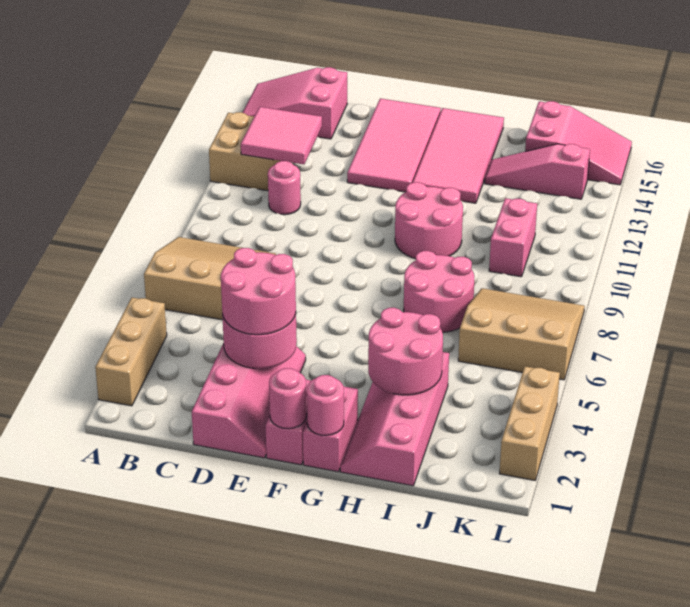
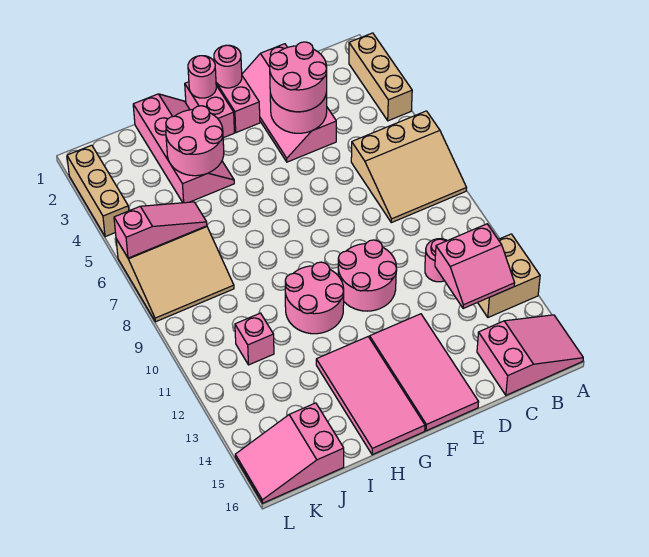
pink tile B12:C13 level 2 -> pink slope B12:C13 level 2 top 12
pink round brick H7:I8 level 1 -> pink round brick E10:F11 level 1
pink slope I14:K14 level 1 top K -> pink slope J6:L6 level 2 top L
pink brick J10:J11 level 1 -> pink brick J11 level 1

